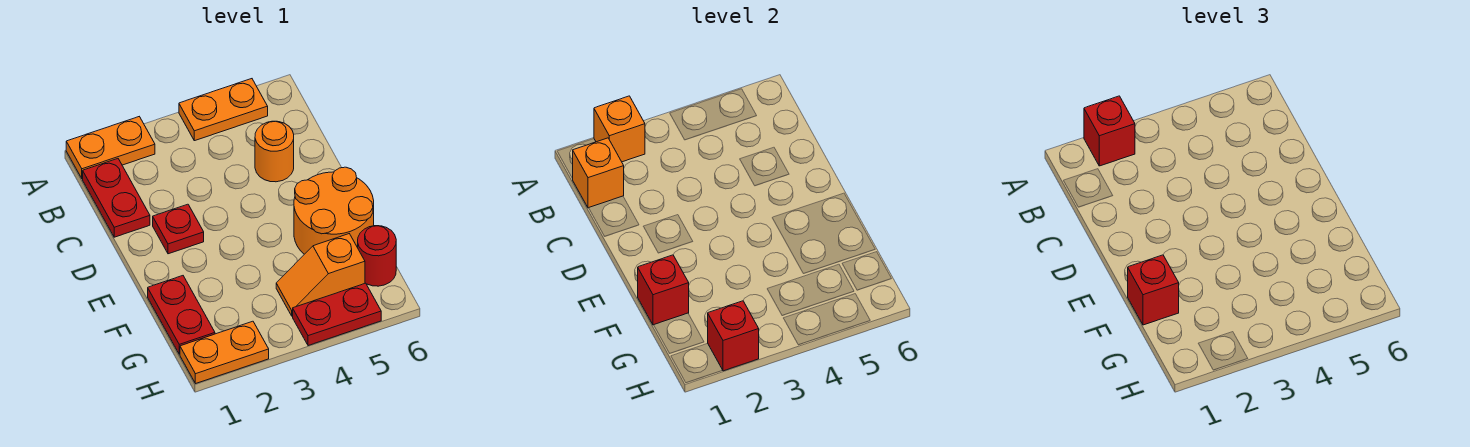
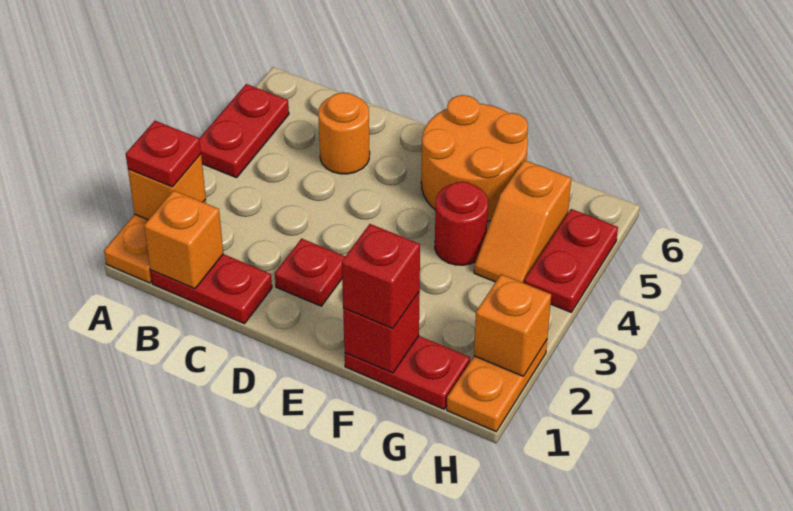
red brick A2 level 3 -> red plate A2 level 3
orange plate A4:A5 level 1 -> red plate A4:A5 level 1
red round brick G6 level 1 -> red round brick F4 level 1
red brick H2 level 2 -> orange brick H2 level 2

